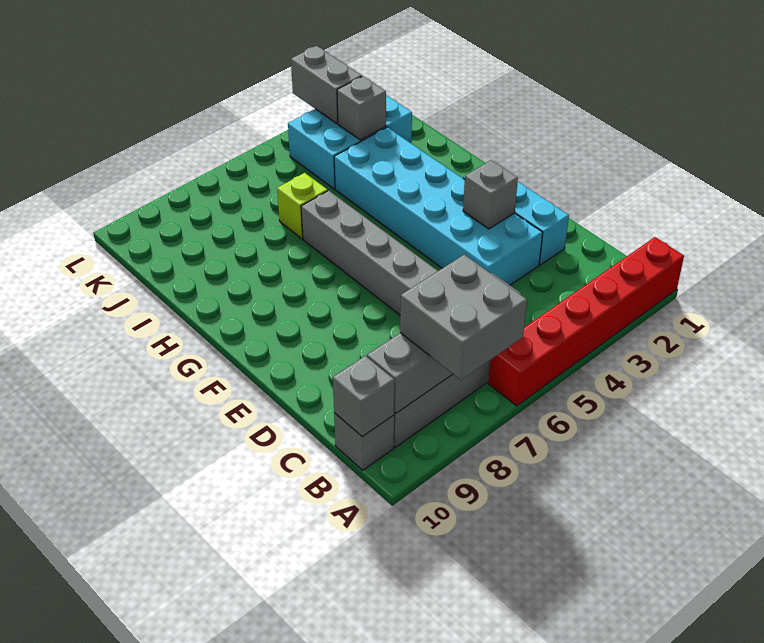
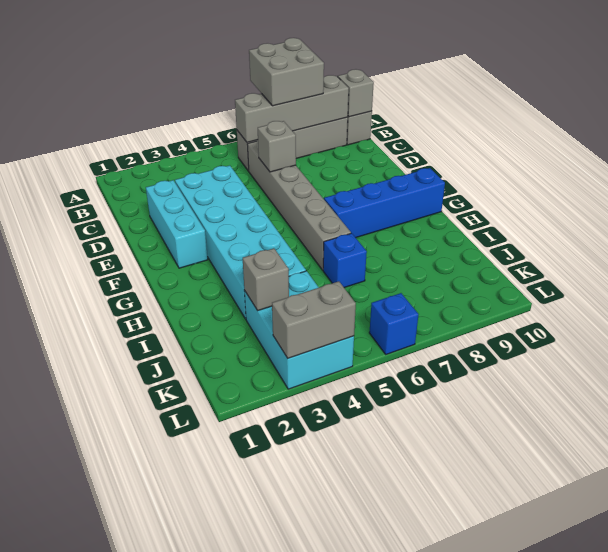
red brick A1:A6 level 1 -> none
grey brick E3 level 2 -> grey brick D6 level 2
none -> blue brick G7:G10 level 1
lime brick I6 level 1 -> blue brick I6 level 1
cyan brick J2:K4 level 1 -> cyan brick J3:L4 level 1
grey brick K3:L3 level 2 -> grey brick L3:L4 level 2
none -> blue brick L6 level 1

